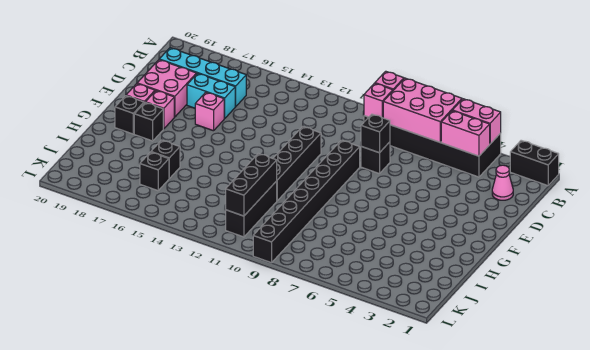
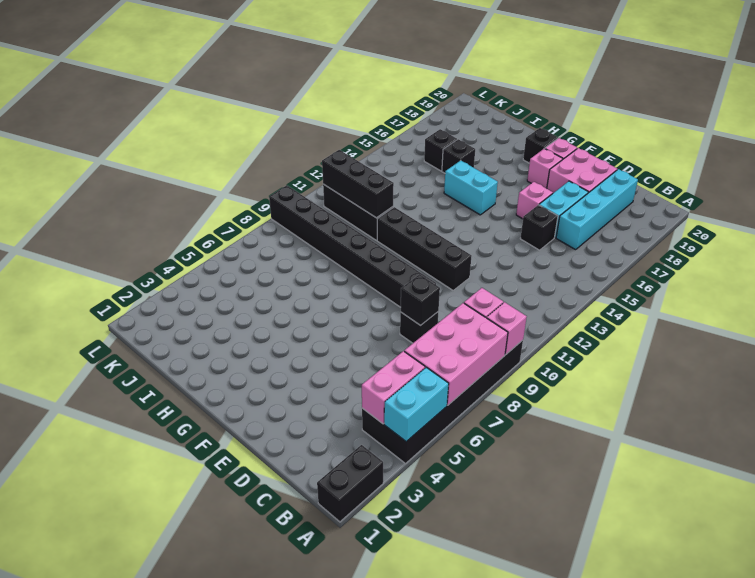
pink brick A4:A5 level 2 -> cyan brick A4:A5 level 2
pink cone C2 level 1 -> none
none -> cyan brick G15:H15 level 1
black brick G18 level 1 -> black brick D15 level 1

